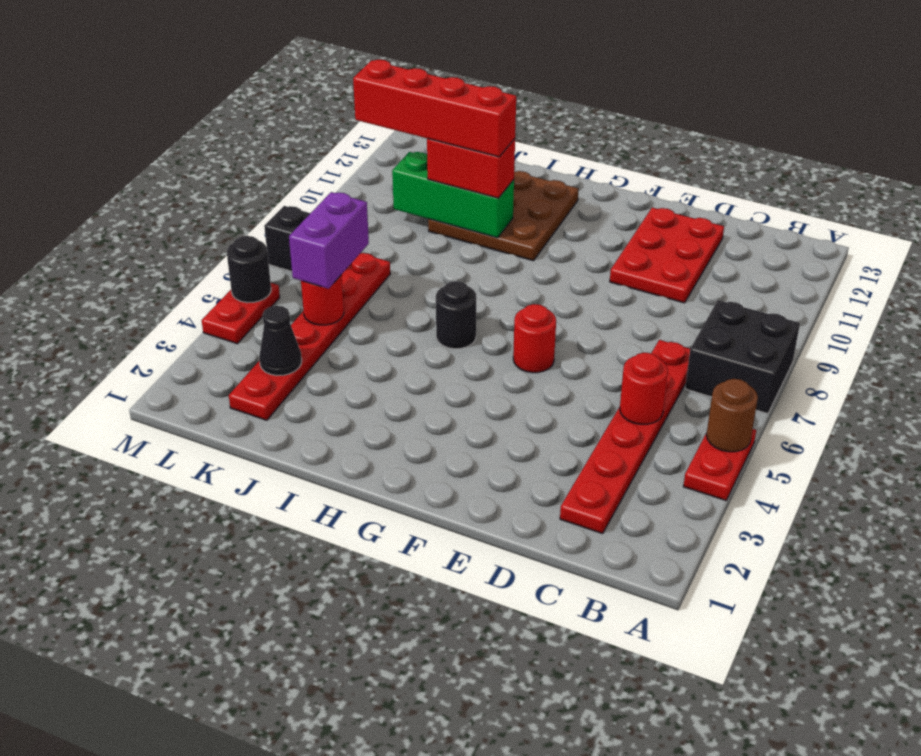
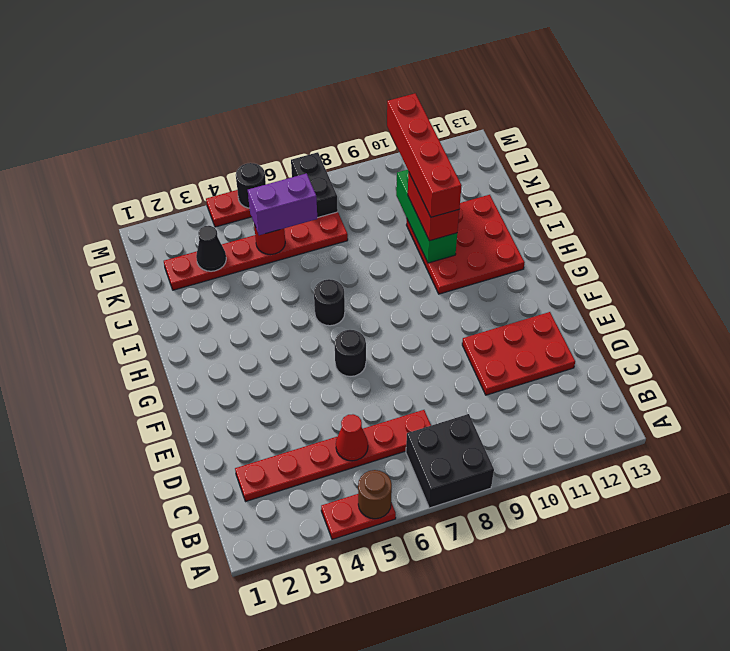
red round brick C5 level 2 -> red cone C5 level 2
red round brick F6 level 1 -> black round brick F6 level 1
brown plate H10:J12 level 1 -> red plate H10:J12 level 1

